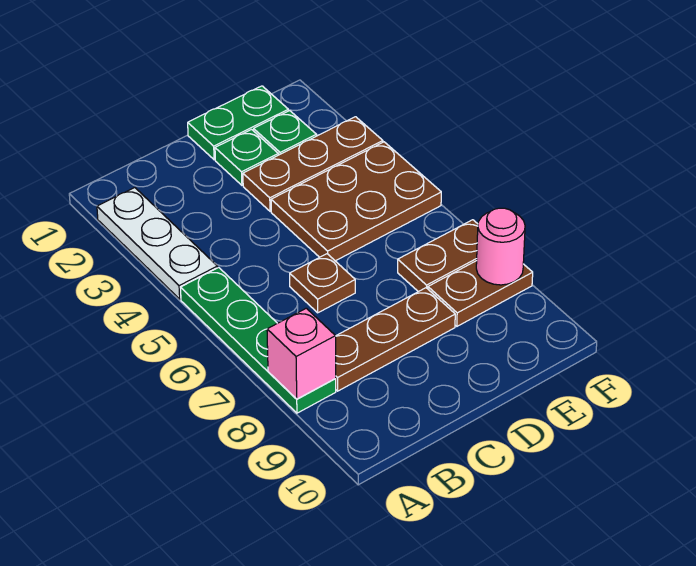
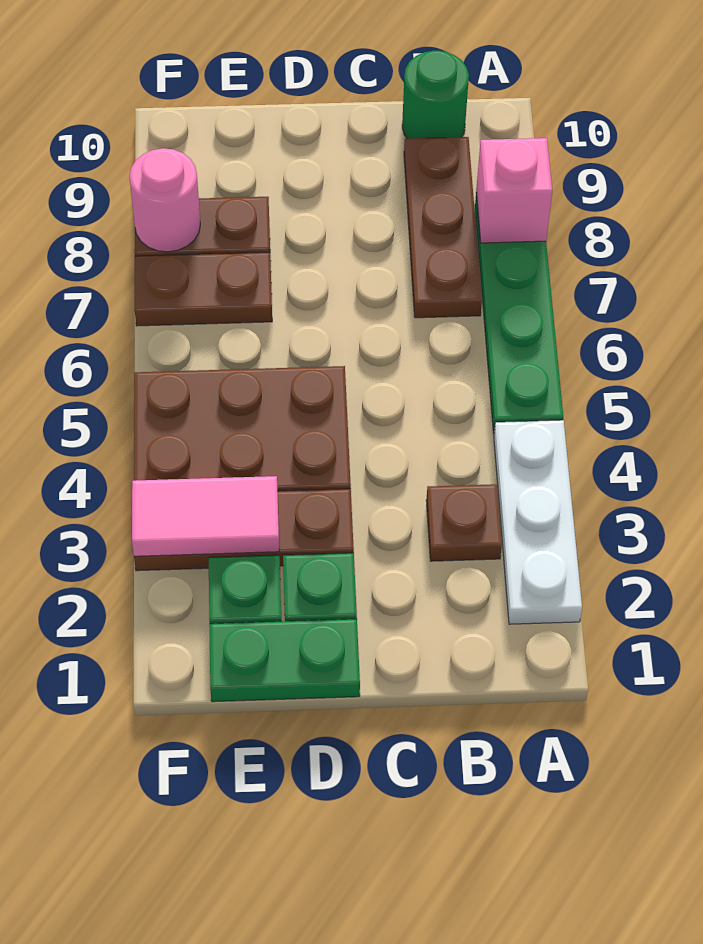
brown plate B8:D8 level 1 -> brown plate B7:B9 level 1
none -> green round brick B10 level 1
brown plate C6 level 1 -> brown plate B3 level 1
none -> pink tile E3:F3 level 2

